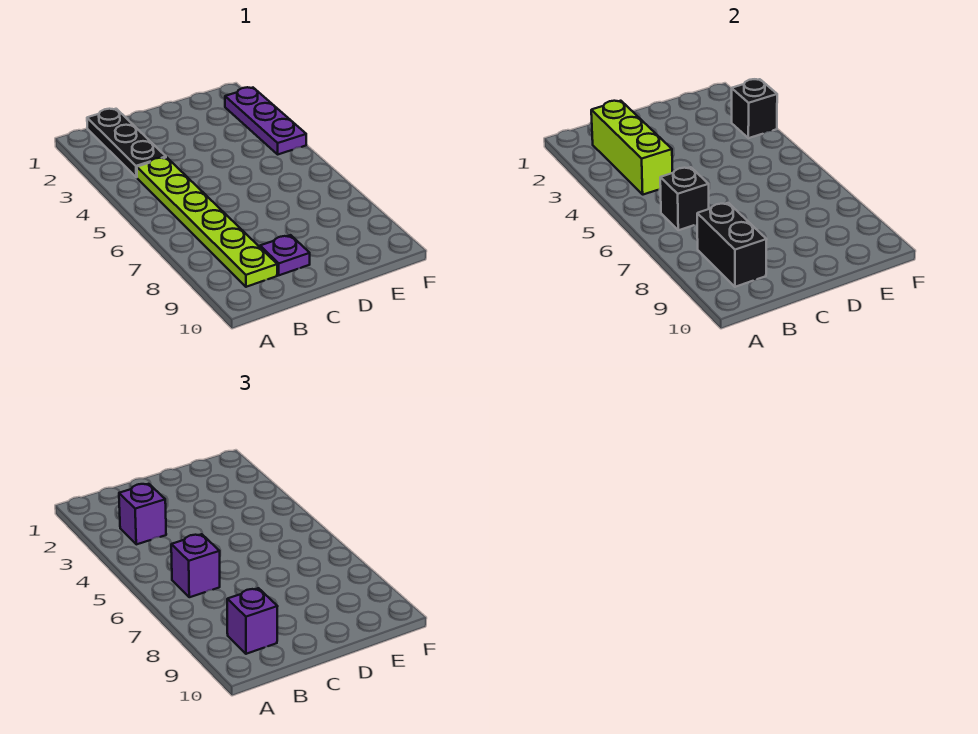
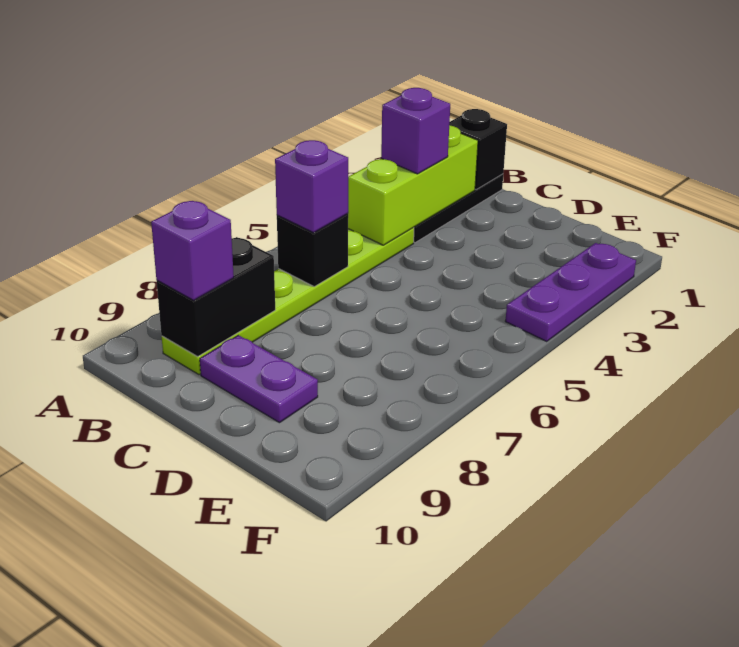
purple plate C9 level 1 -> purple plate C9:D9 level 1
black brick F3 level 2 -> black brick B1 level 2

